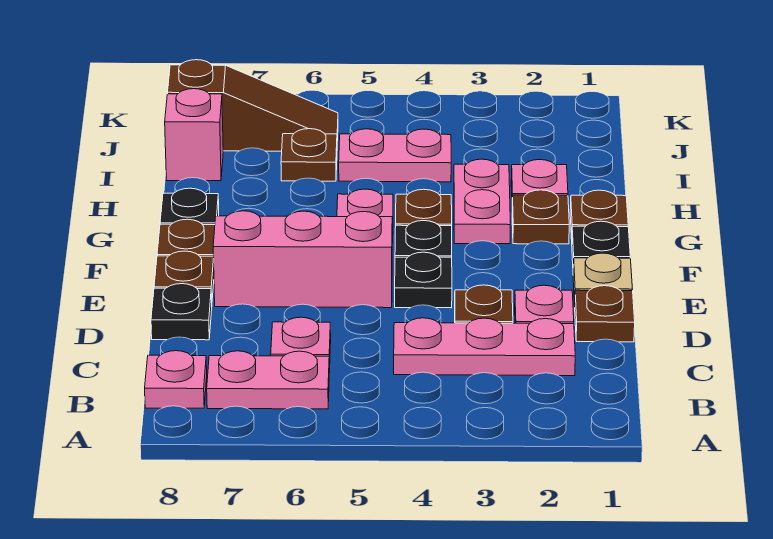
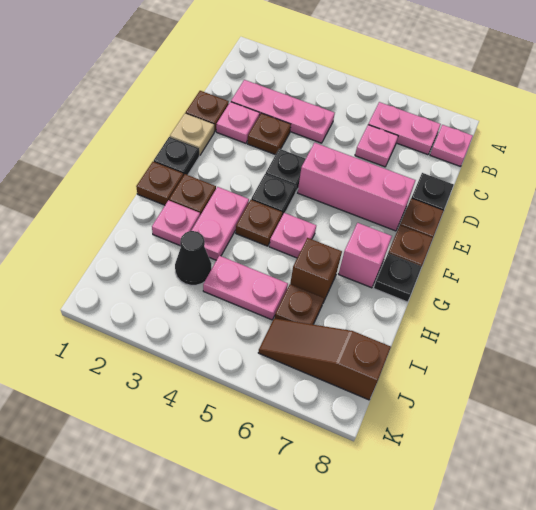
none -> brown brick H6 level 1
none -> black cone I3 level 1
pink brick I8 level 1 -> pink brick G7 level 1

